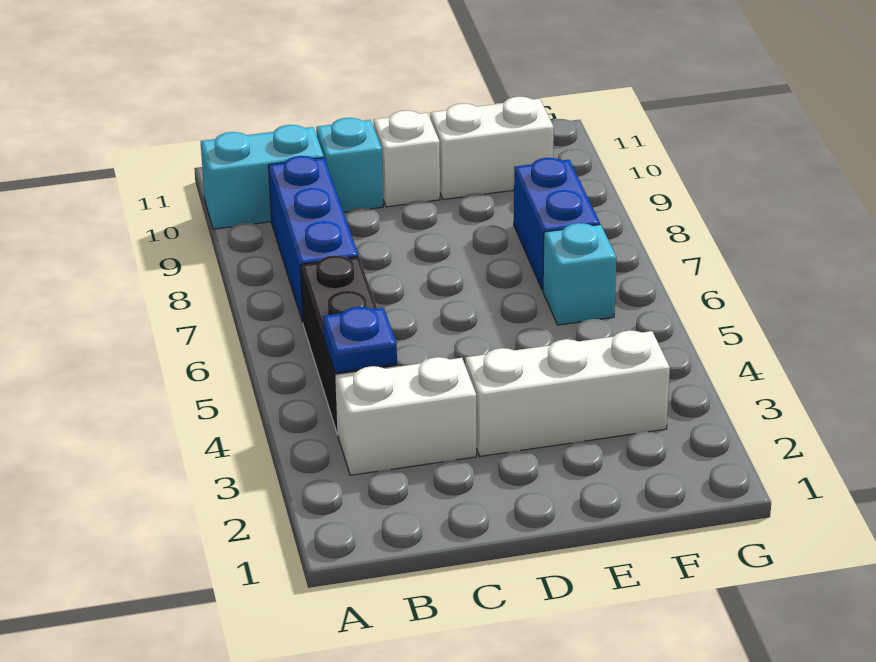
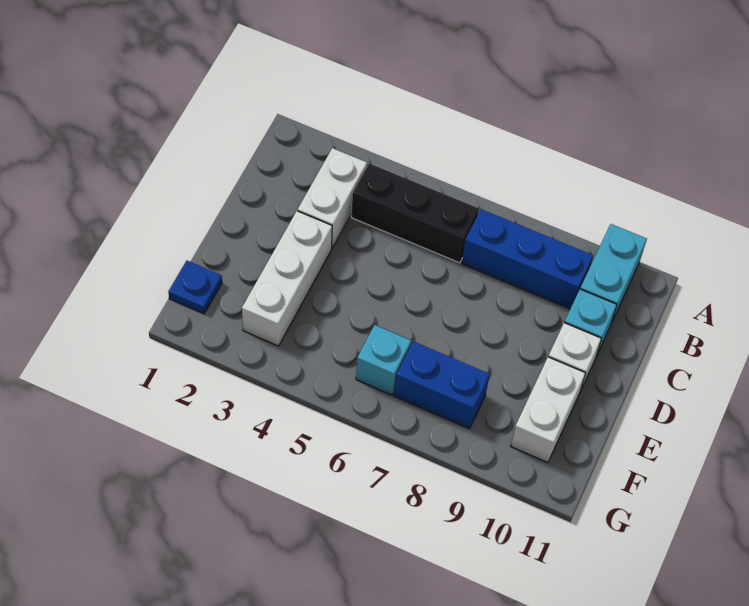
blue plate B4 level 2 -> blue plate F1 level 1

